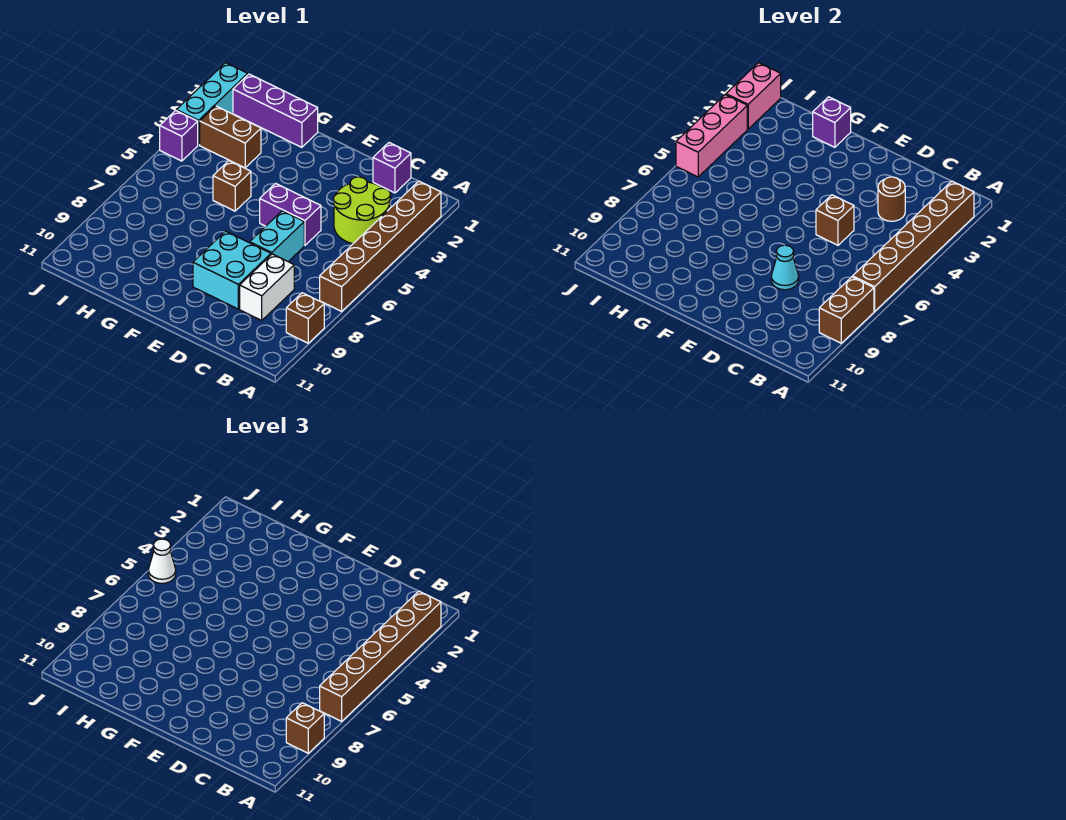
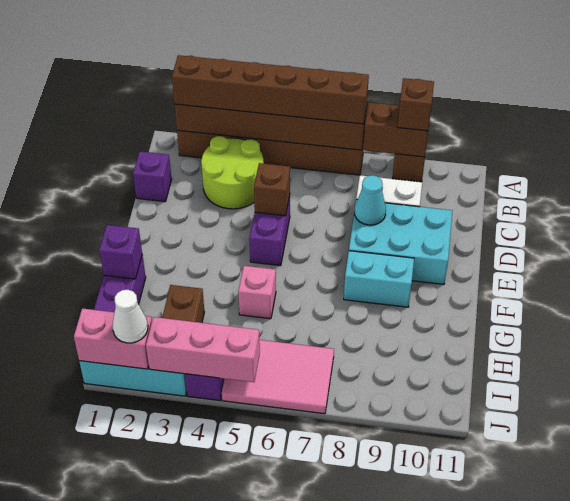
brown round brick C3 level 2 -> none
cyan brick D6:D7 level 1 -> cyan brick F8:F9 level 1
cyan brick D8:E9 level 1 -> cyan brick D8:E10 level 1
brown brick G5 level 1 -> pink brick G5 level 1
none -> pink tile I5:J7 level 1
white cone J5 level 3 -> white cone J2 level 3

